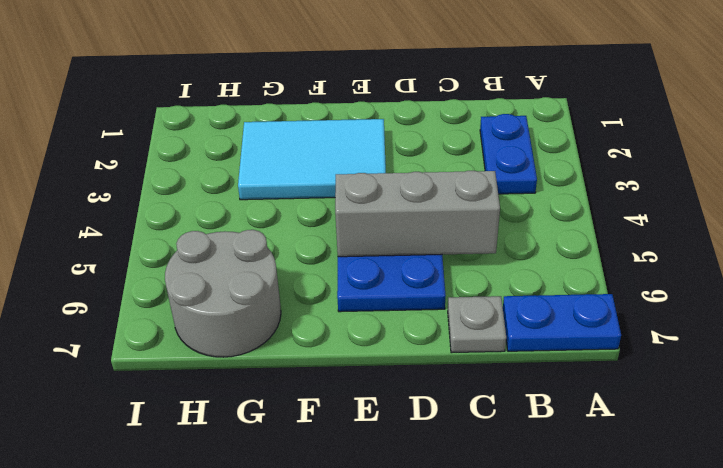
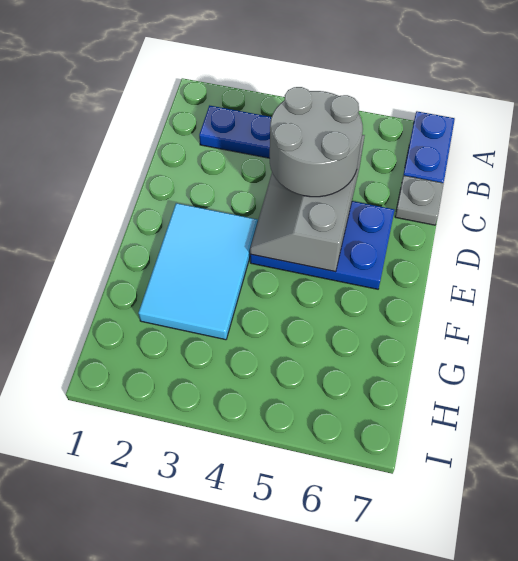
grey round brick G6:H7 level 1 -> grey round brick C4:D5 level 3

